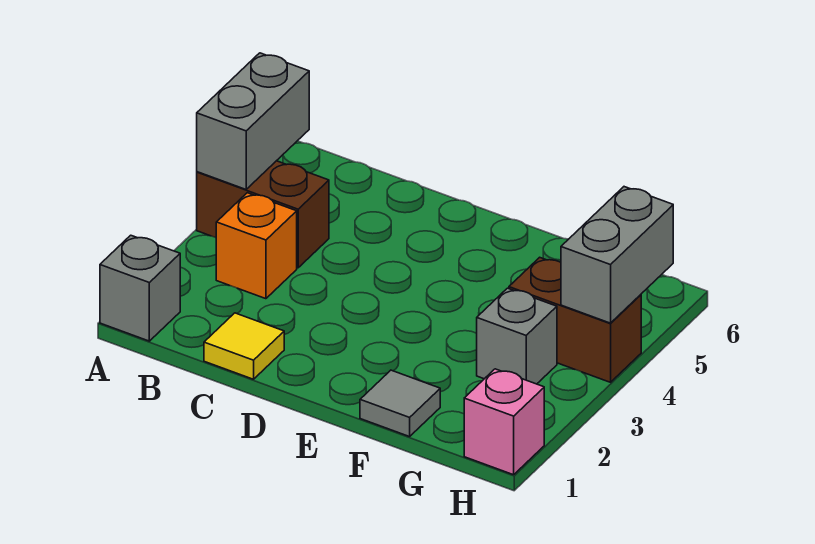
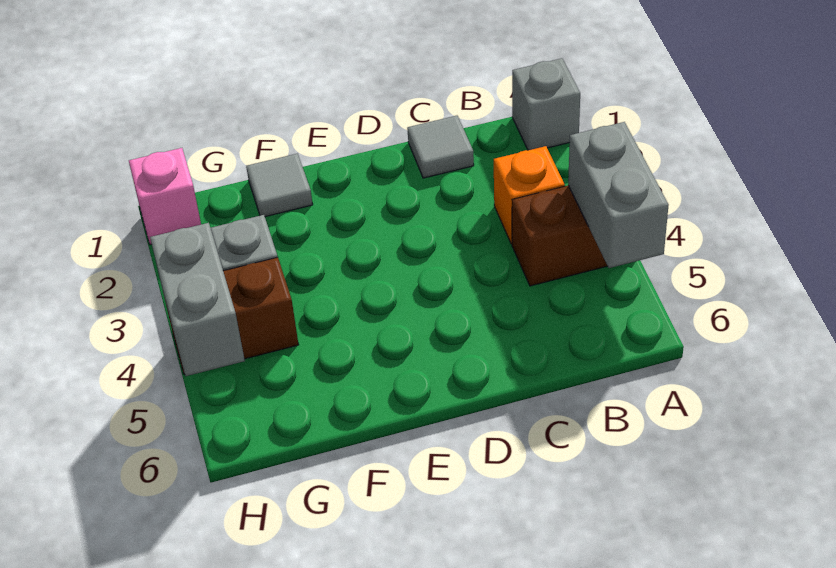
yellow tile C1 level 1 -> grey tile C1 level 1

